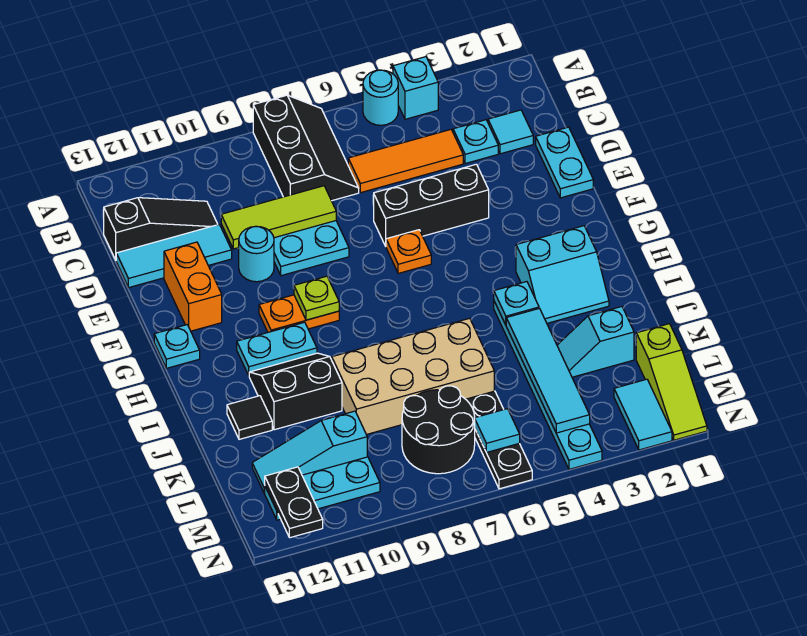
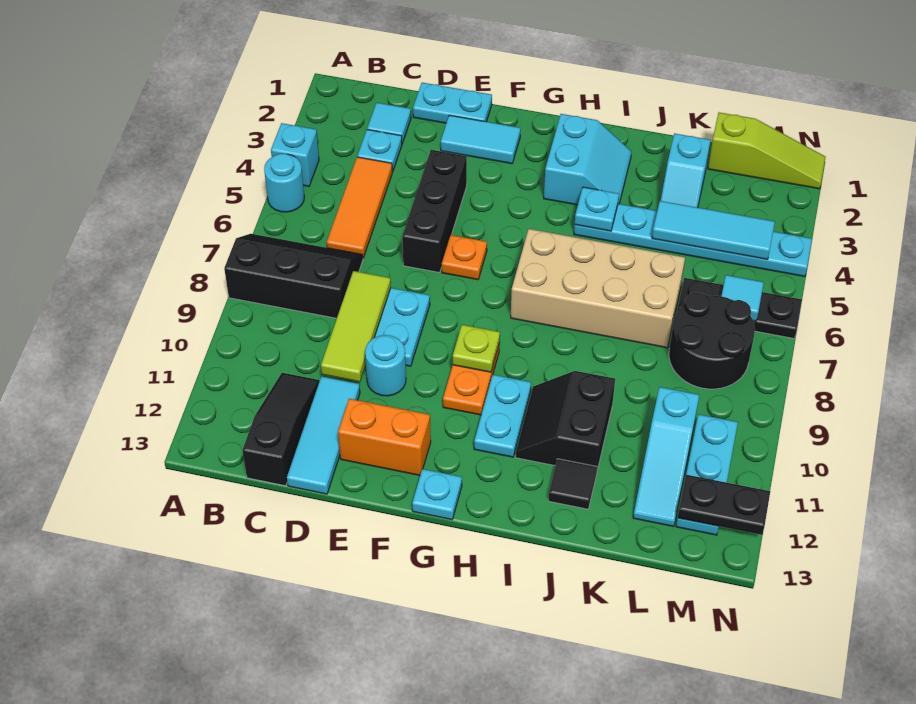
cyan tile J4:M4 level 2 -> cyan tile K4:M4 level 2
tan brick J6:K9 level 1 -> tan brick H6:K7 level 1
cyan tile M2:N2 level 1 -> cyan tile E2:F2 level 1

